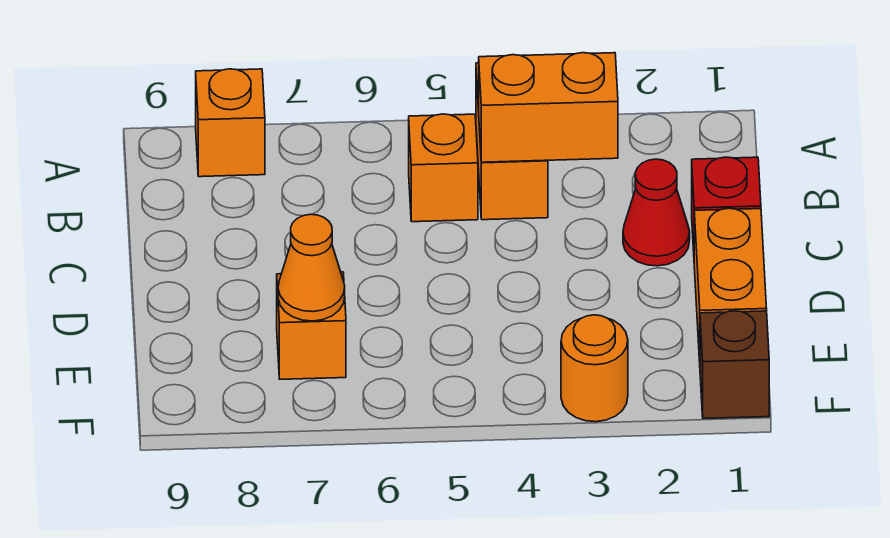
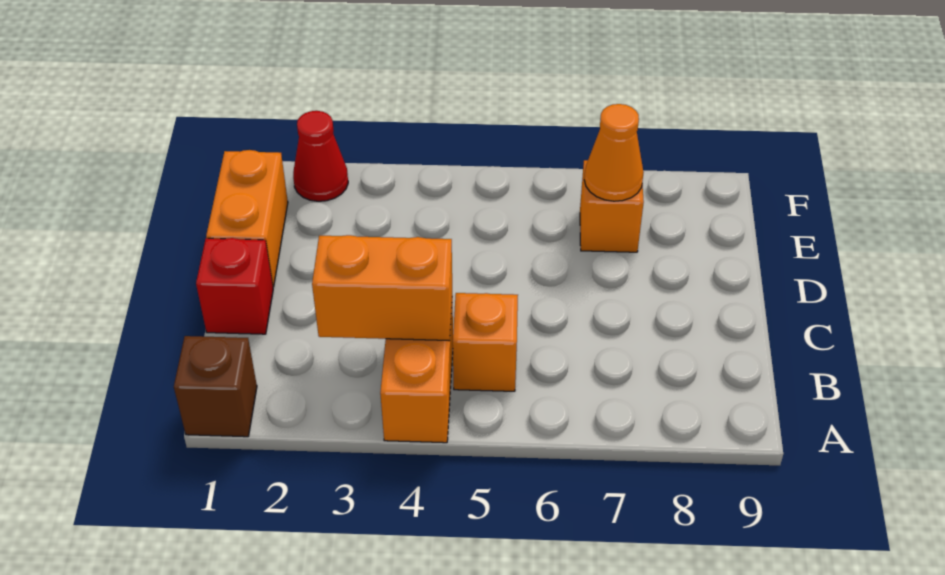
orange brick A8 level 1 -> none
red cone C2 level 1 -> red cone F2 level 1
brown brick F1 level 1 -> brown brick A1 level 1
orange round brick F3 level 1 -> none

